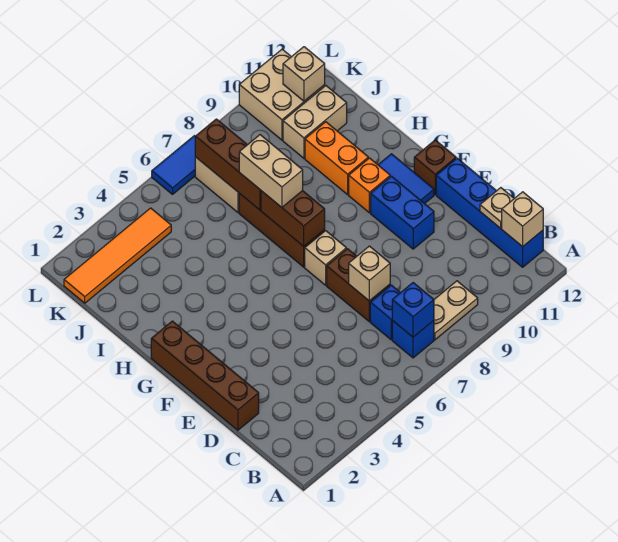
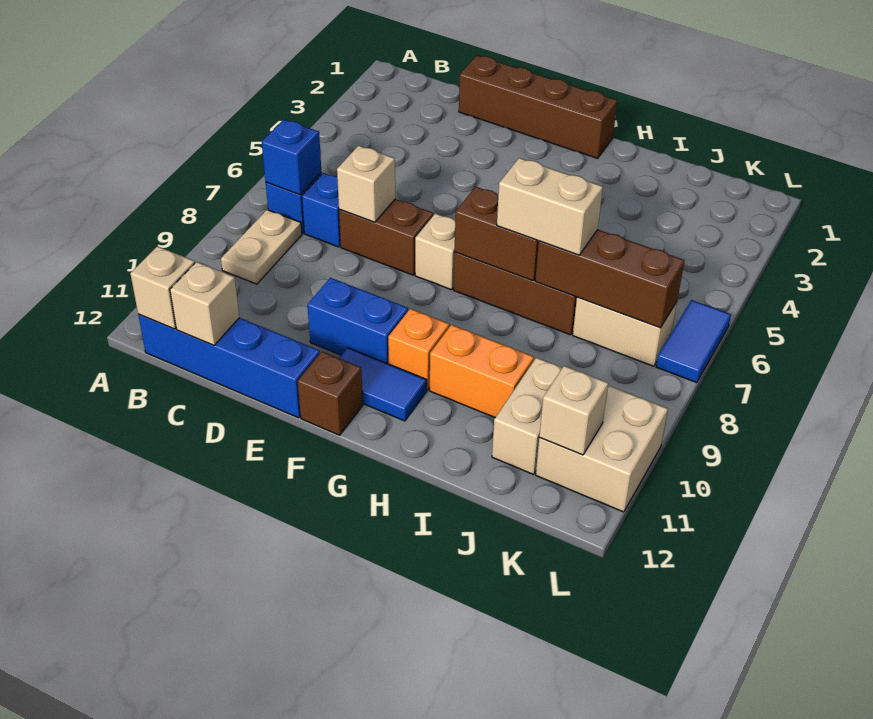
tan plate C12 level 2 -> tan brick C12 level 2
orange tile K1:K4 level 1 -> none

